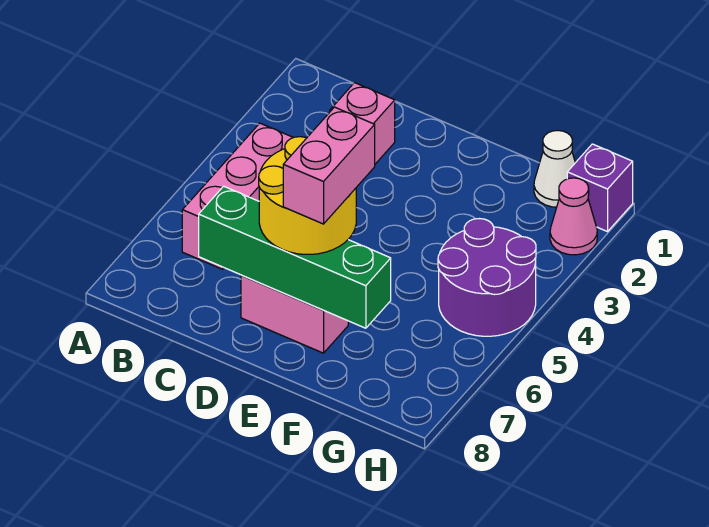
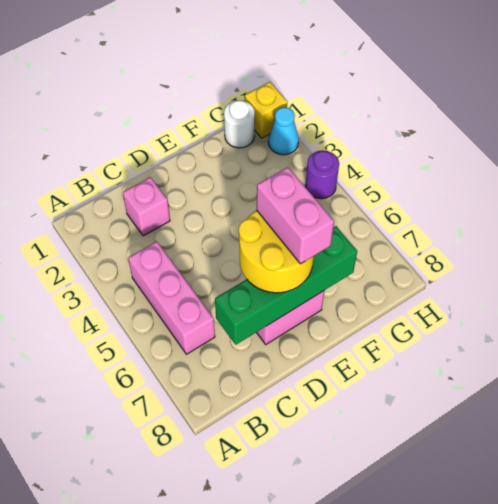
white cone G1 level 1 -> white round brick G1 level 1
purple round brick G4:H5 level 1 -> purple round brick H4 level 1
purple brick H1 level 1 -> yellow brick H1 level 1
pink cone H2 level 1 -> cyan cone H2 level 1

